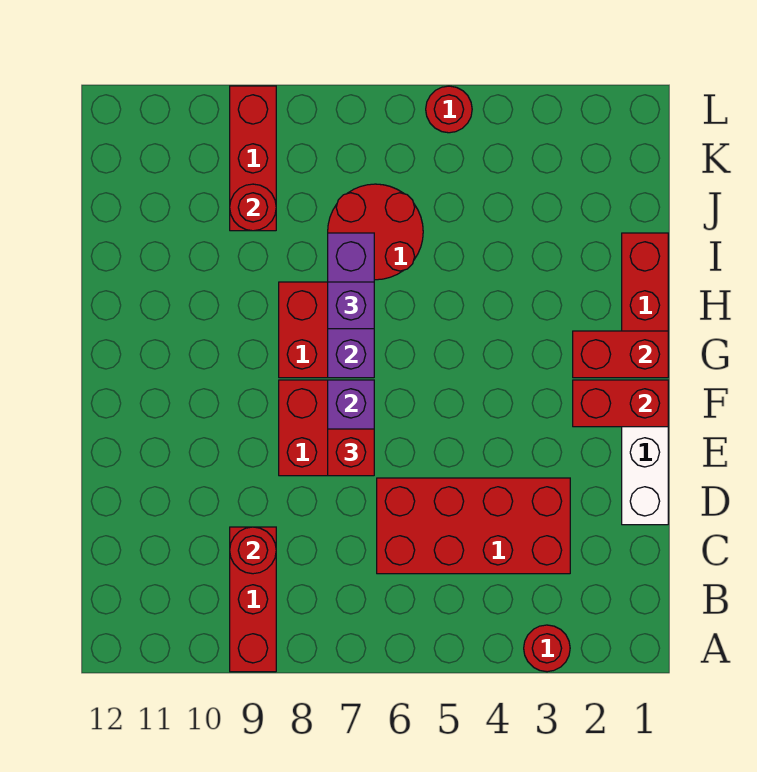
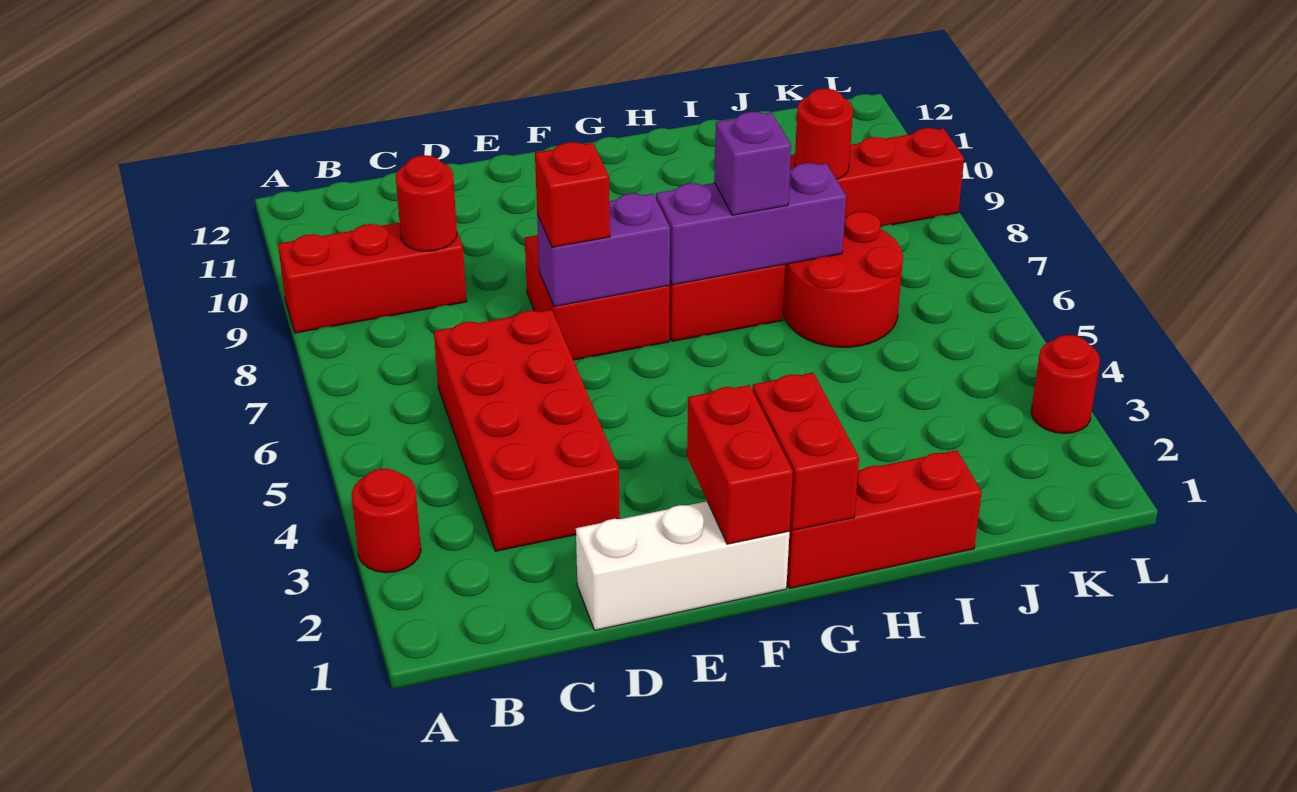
red round brick L5 level 1 -> red round brick L3 level 1

